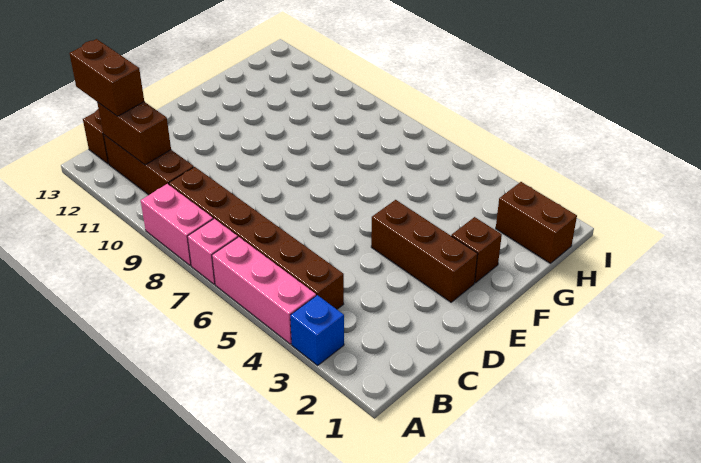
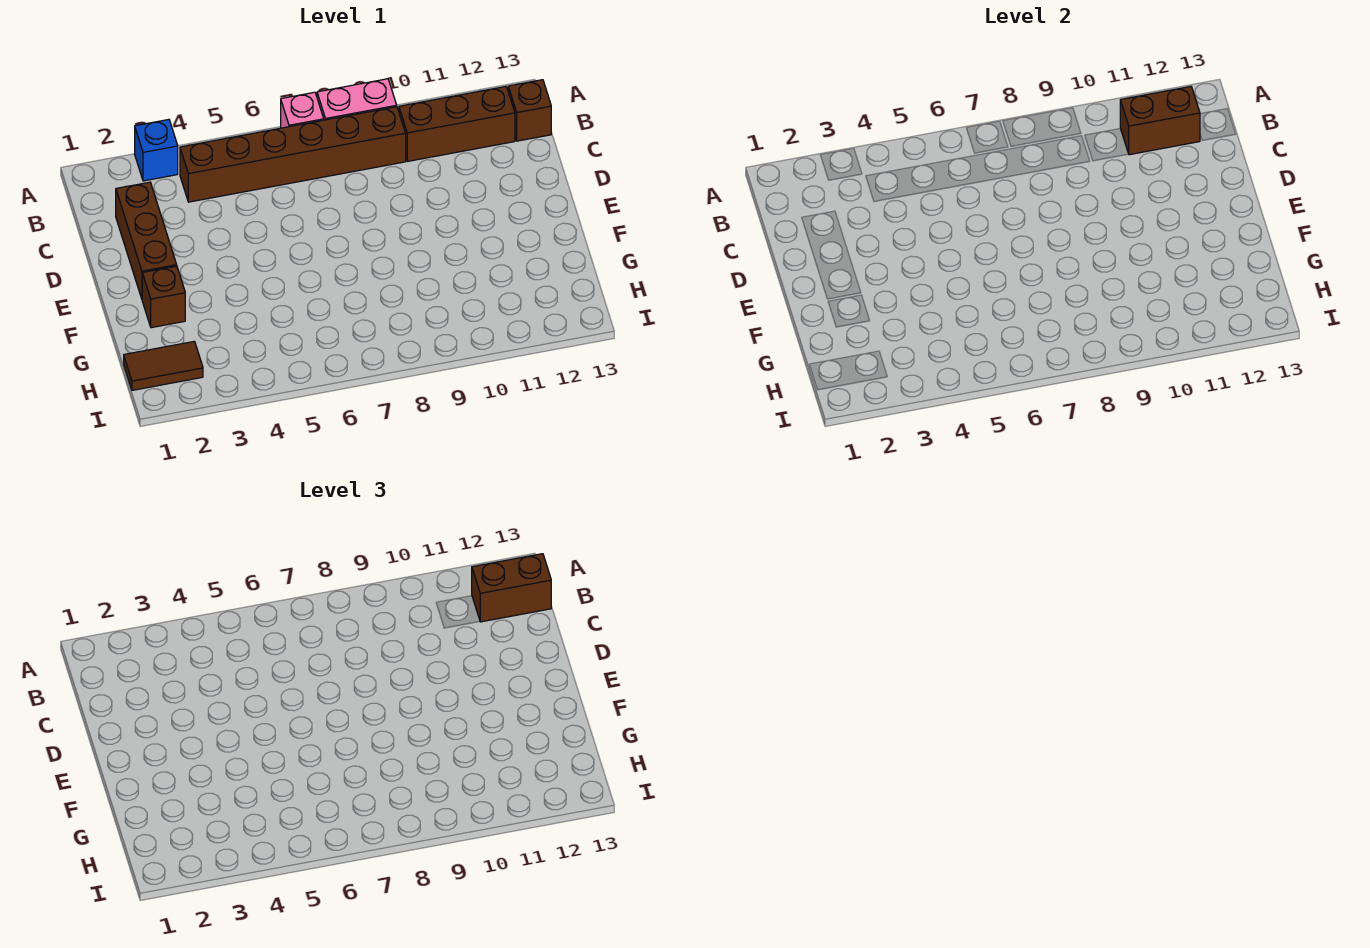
pink brick A4:A6 level 1 -> none
brown brick E2:E4 level 1 -> brown brick C2:E2 level 1
brown brick H1:H2 level 1 -> brown tile H1:H2 level 1

